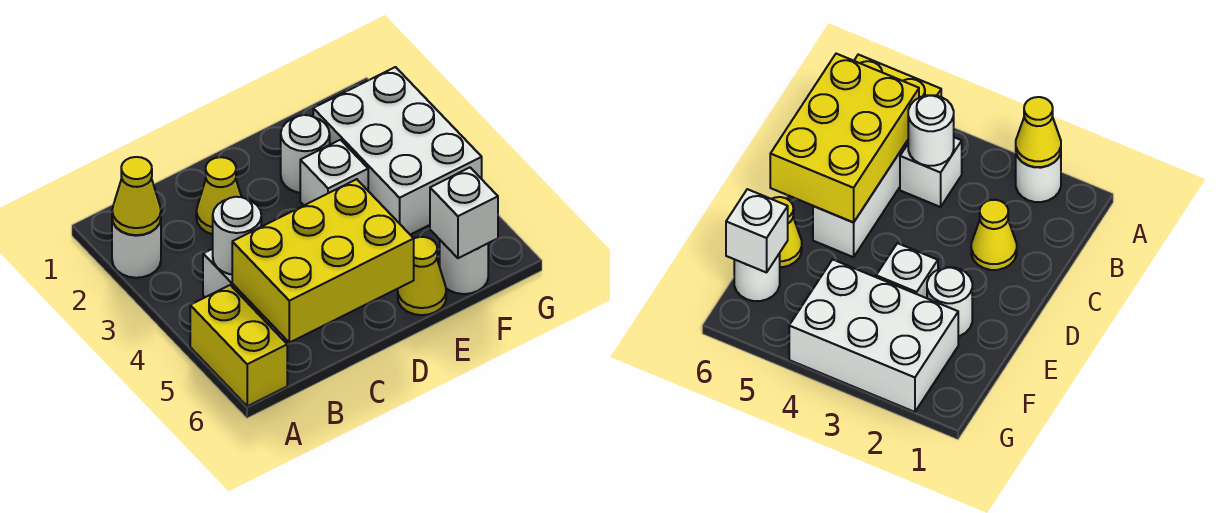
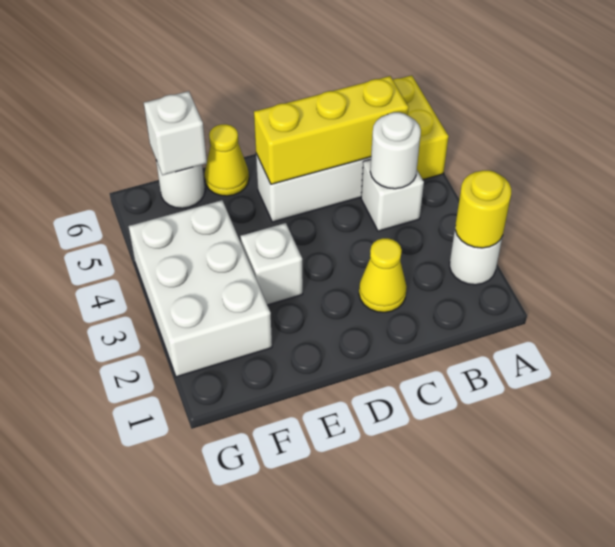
yellow cone A2 level 2 -> yellow round brick A2 level 2
yellow brick B5:D6 level 2 -> yellow brick B5:D5 level 2
white round brick E2 level 1 -> none

